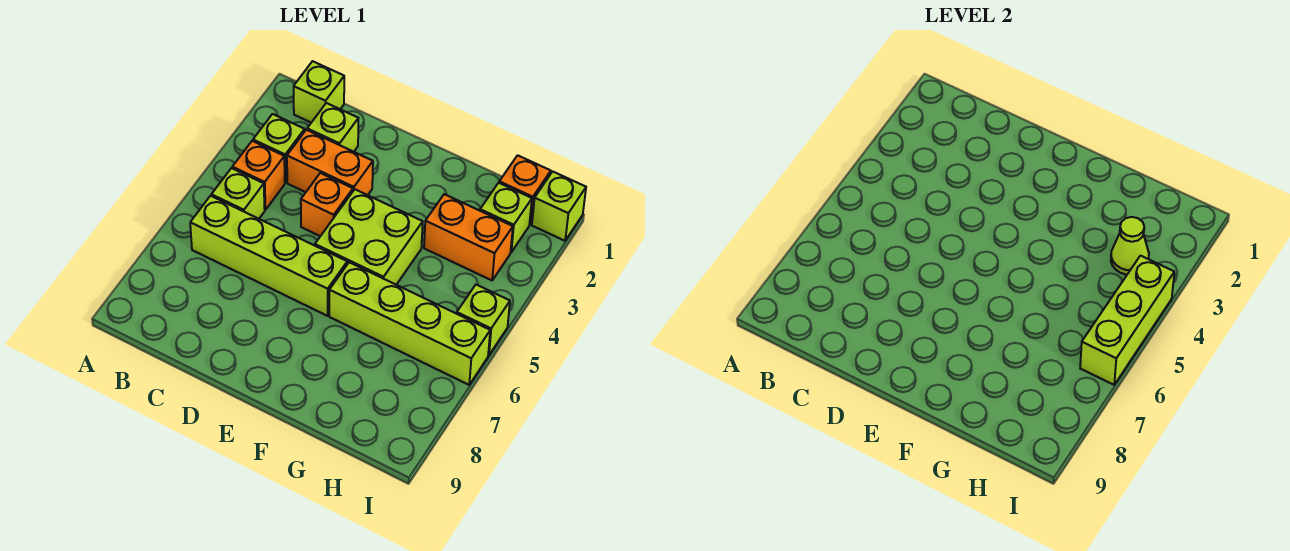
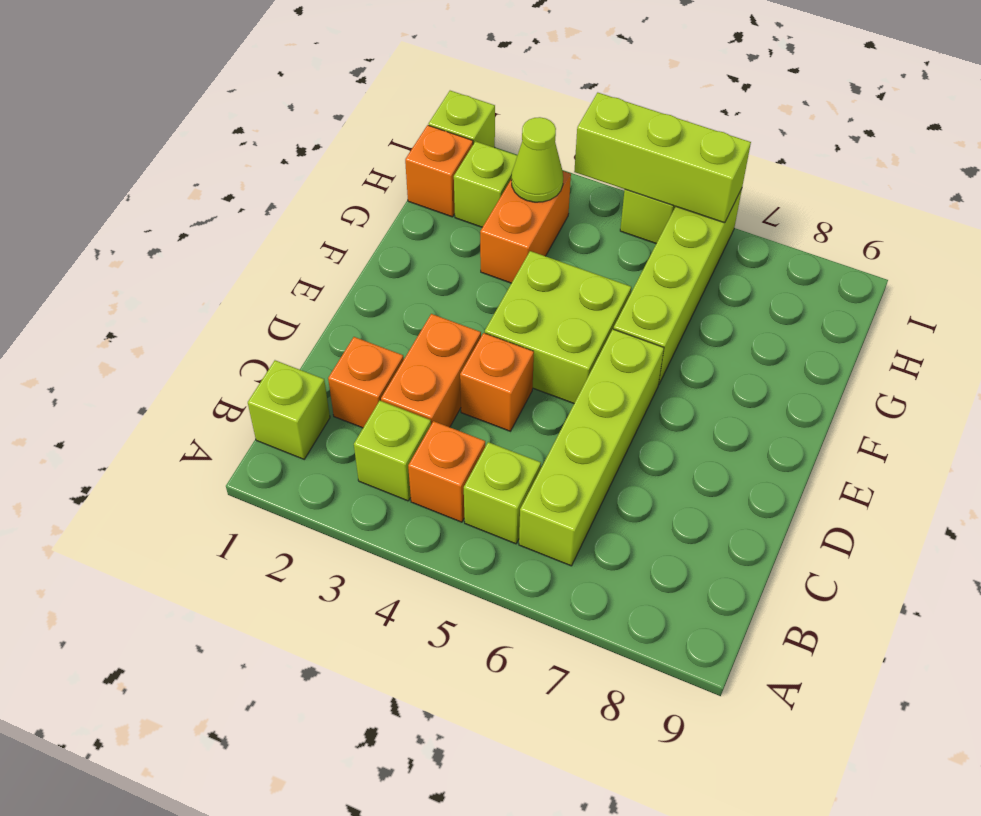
lime brick C2 level 1 -> orange brick C2 level 1

